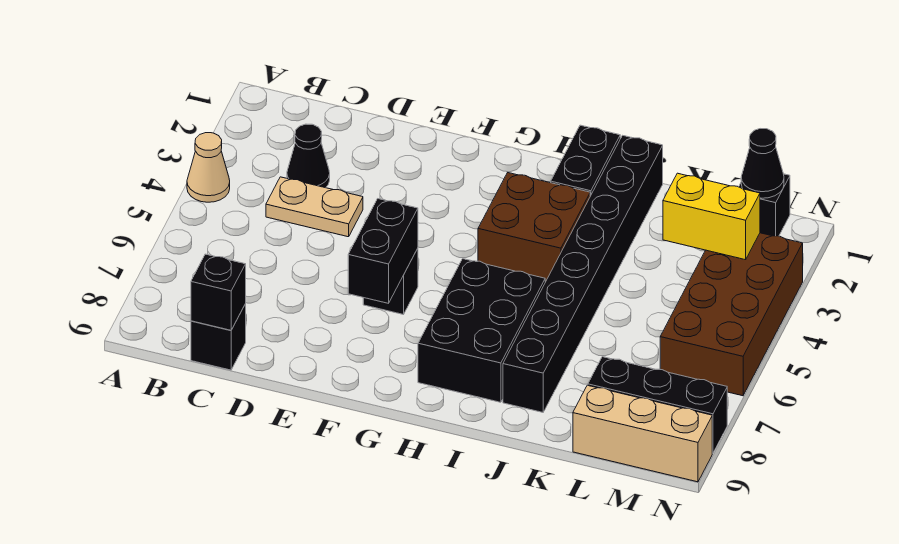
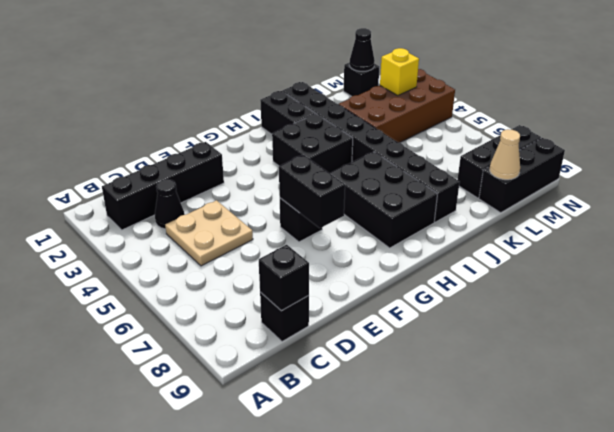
tan cone A4 level 1 -> tan cone L9 level 2
none -> black brick B2:E2 level 1
tan plate C4:D4 level 1 -> tan plate C4:D5 level 1
brown brick H3:I4 level 1 -> black brick H3:I4 level 1
yellow brick L3:M3 level 2 -> yellow brick M3 level 2
tan brick L9:N9 level 1 -> black brick L9:N9 level 1
brown brick M3:N6 level 1 -> brown brick K3:N4 level 1

